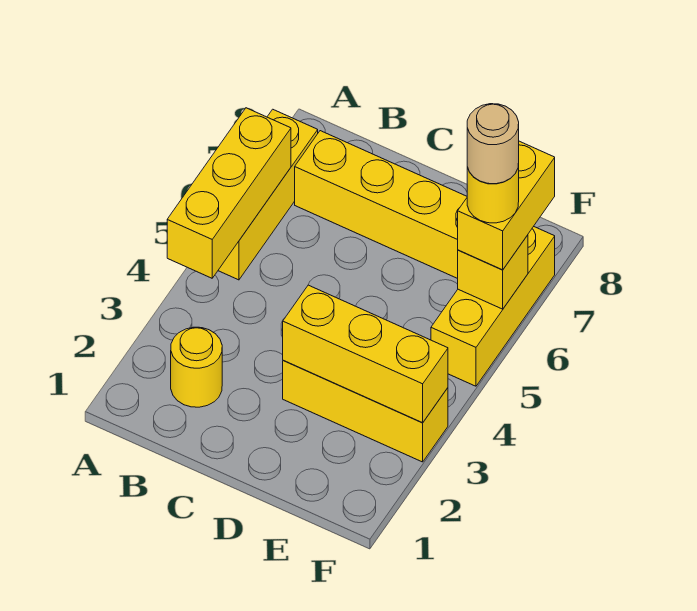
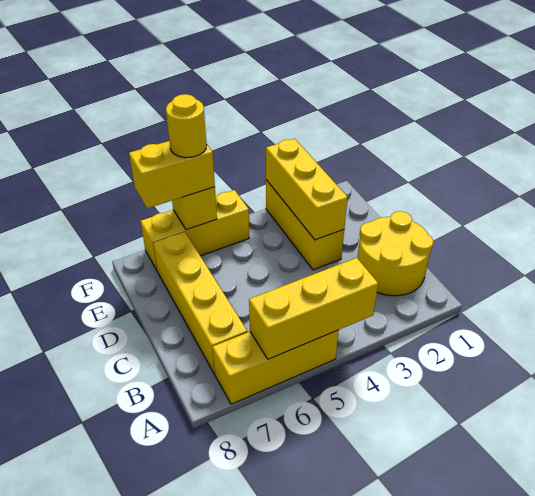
yellow round brick B2 level 1 -> yellow round brick B1:C2 level 1
tan round brick F6 level 5 -> none

